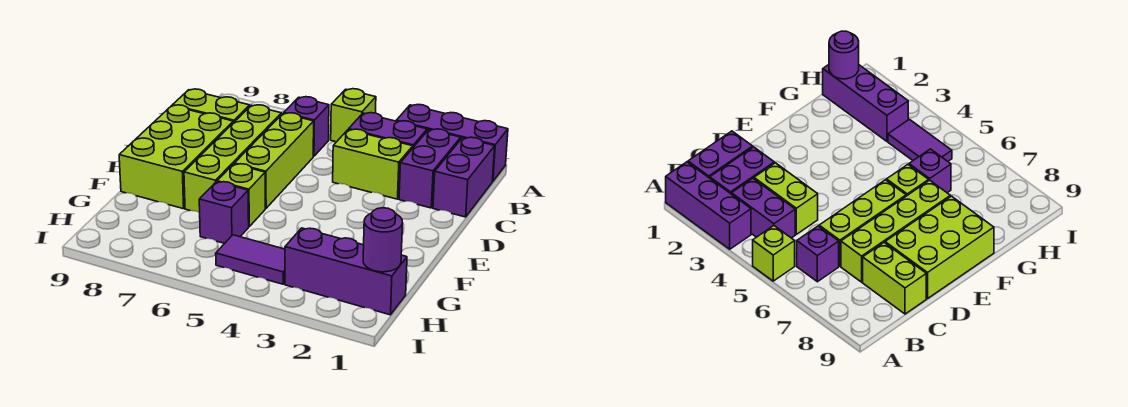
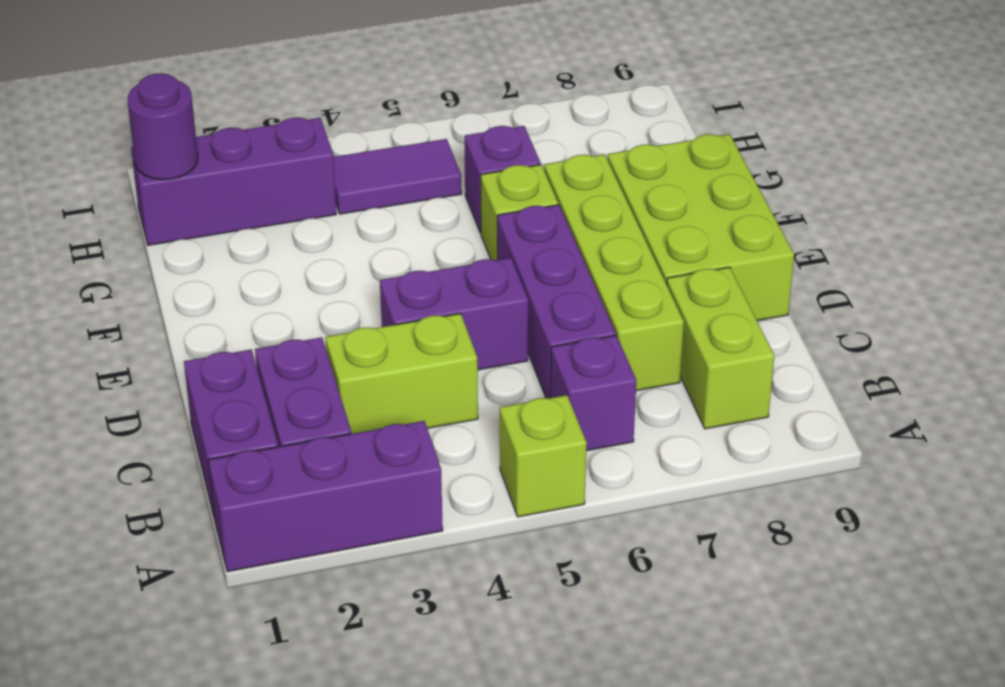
purple brick B3:B4 level 1 -> purple brick D4:D5 level 1
lime brick C6:E6 level 1 -> purple brick C6:E6 level 1
lime brick C8:C9 level 1 -> lime brick B8:C8 level 1

